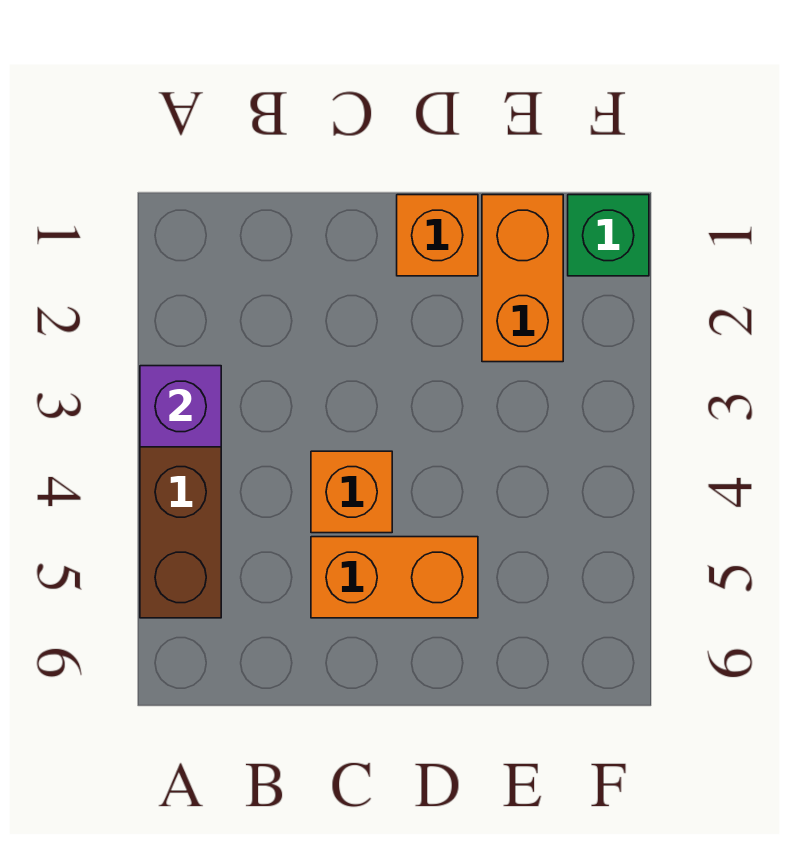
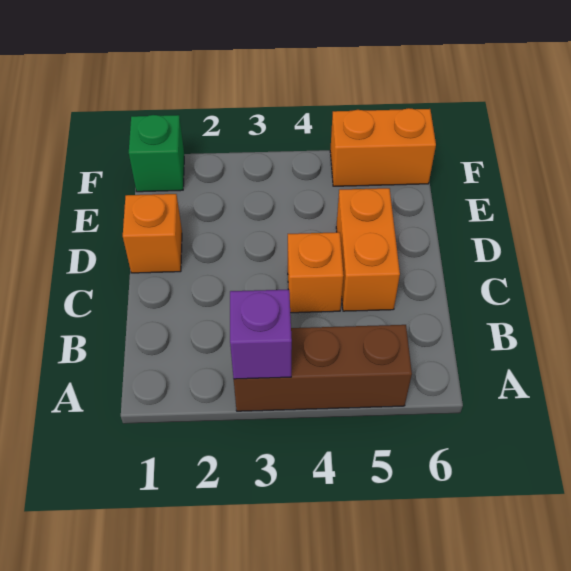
orange brick E1:E2 level 1 -> orange brick F5:F6 level 1

